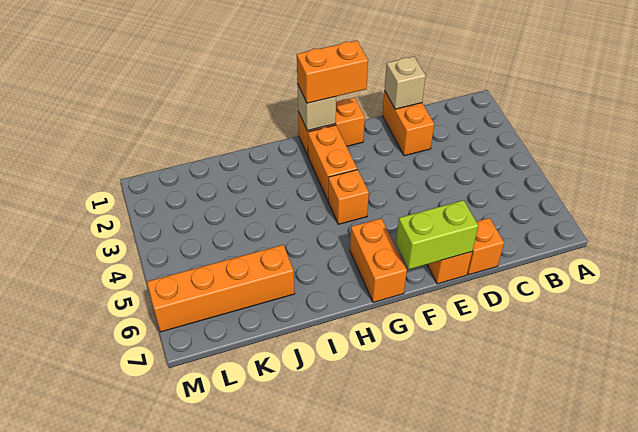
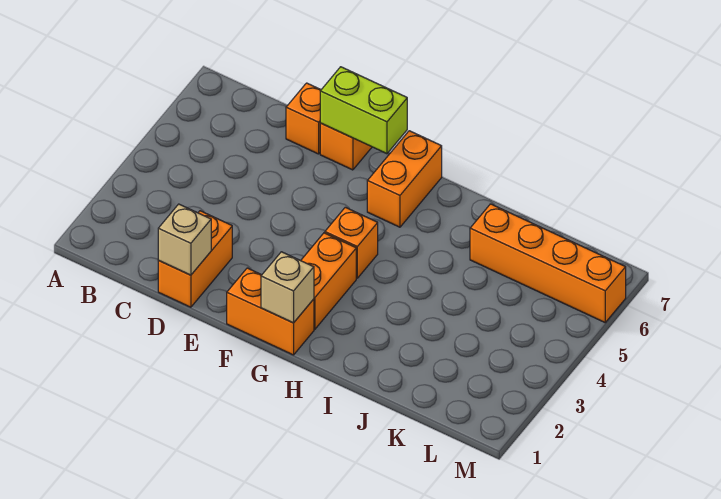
orange brick F1:G1 level 3 -> none

